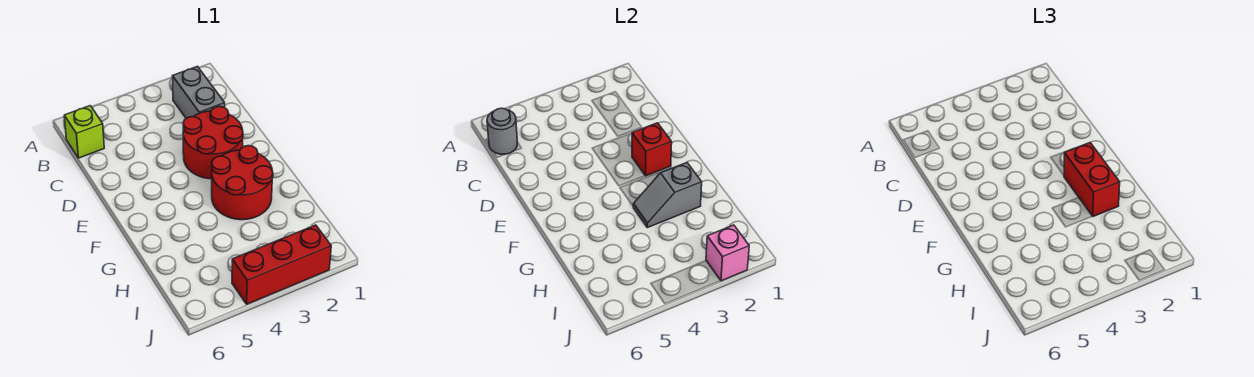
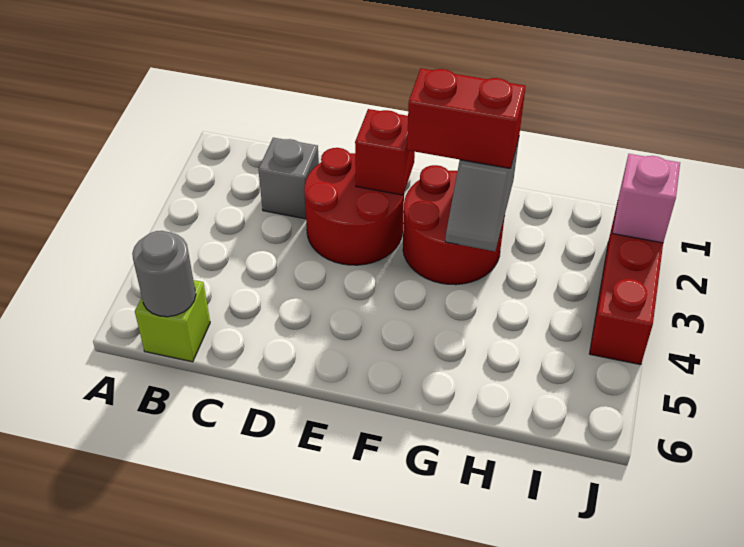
grey brick B2:C2 level 1 -> grey brick C2 level 1

